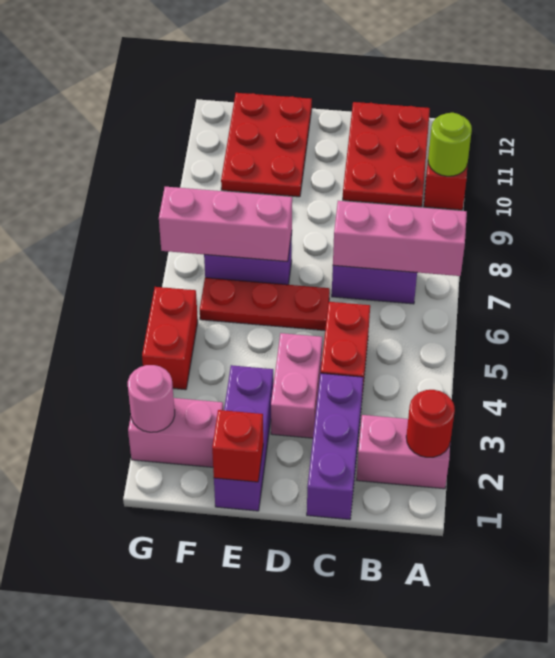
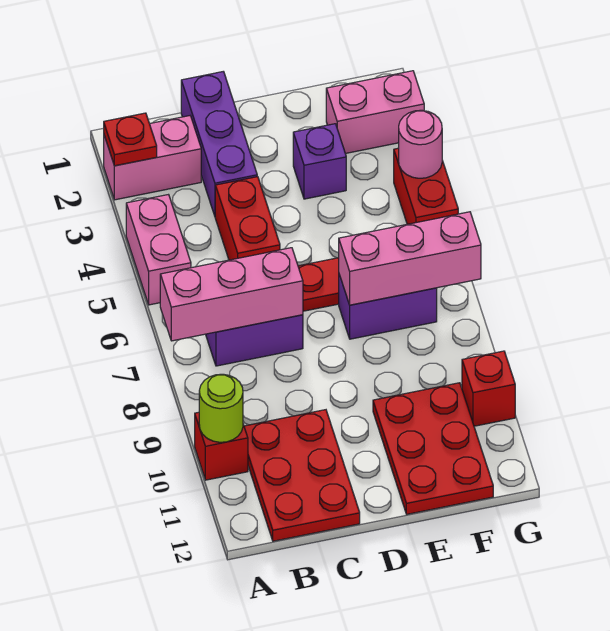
red round brick A2 level 2 -> red plate A2 level 2
pink brick D3:D4 level 1 -> pink brick A4:A5 level 1
purple brick E1:E3 level 1 -> purple brick E3 level 1
red brick E1 level 2 -> red brick G10 level 1
pink round brick G2 level 2 -> pink round brick G4 level 2

